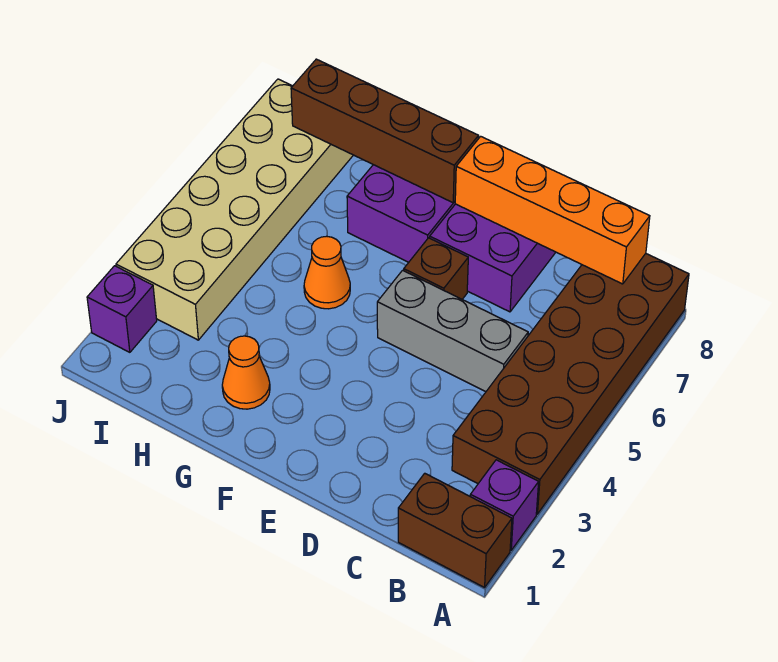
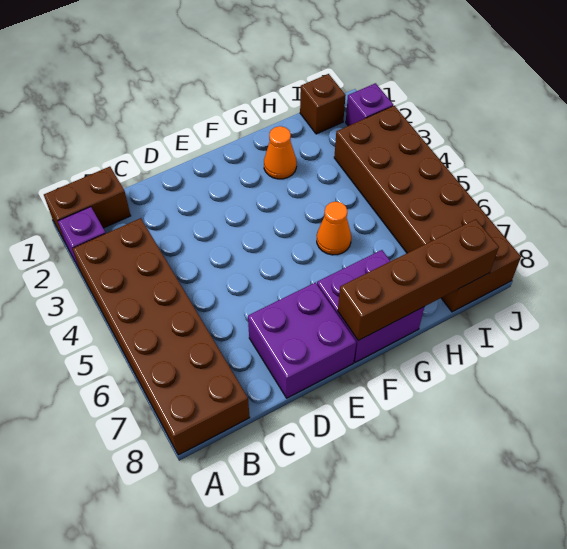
orange brick B8:E8 level 2 -> none
grey brick C5:E5 level 1 -> none
brown brick E6 level 1 -> brown brick I1 level 1
tan brick I3:J8 level 1 -> brown brick I3:J8 level 1

